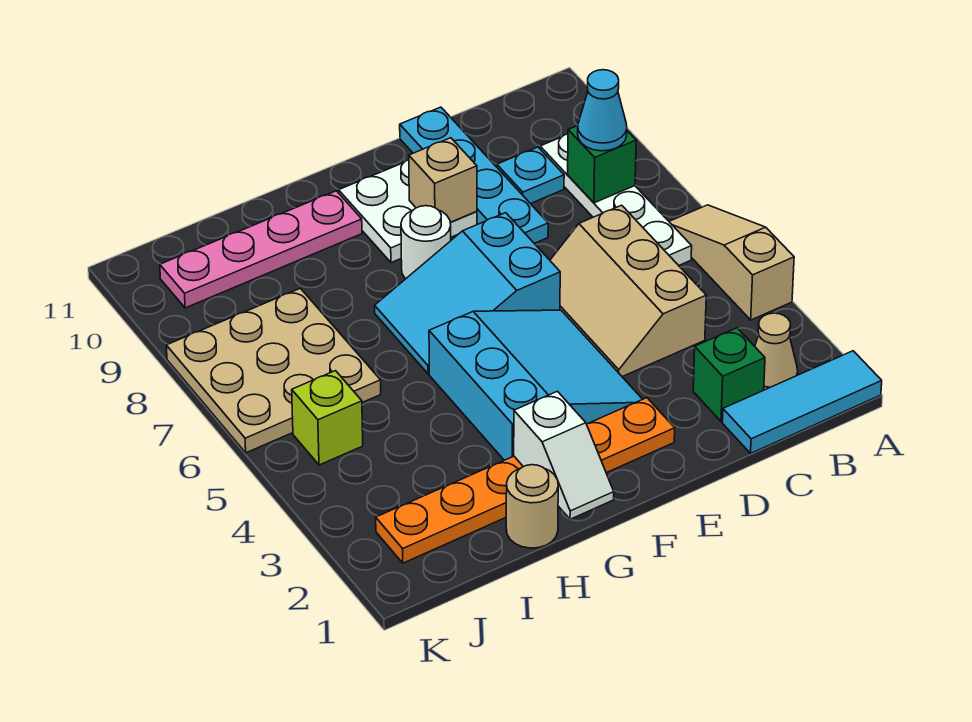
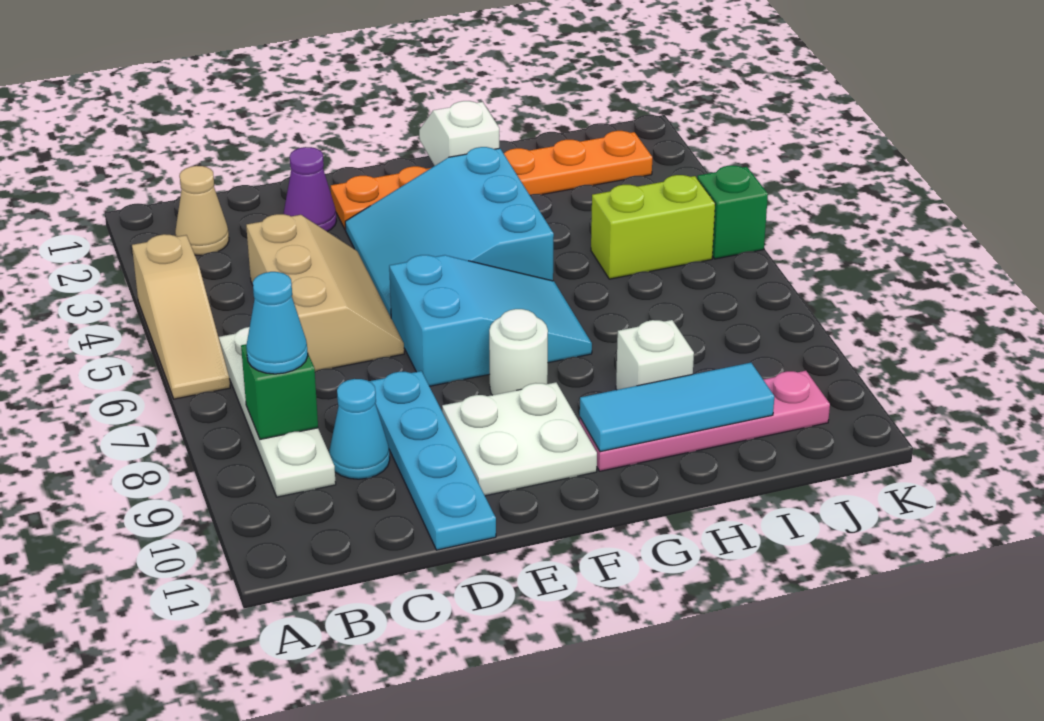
cyan tile A1:C1 level 1 -> cyan tile G10:I10 level 2
green brick C2 level 1 -> green brick K5 level 1
cyan plate C9 level 1 -> cyan cone C9 level 1
none -> purple cone D2 level 1
tan brick E9 level 2 -> none
tan round brick H1 level 1 -> none
none -> white brick H9 level 1
tan plate I6:K8 level 1 -> none
lime brick J5 level 1 -> lime brick I5:J5 level 1

